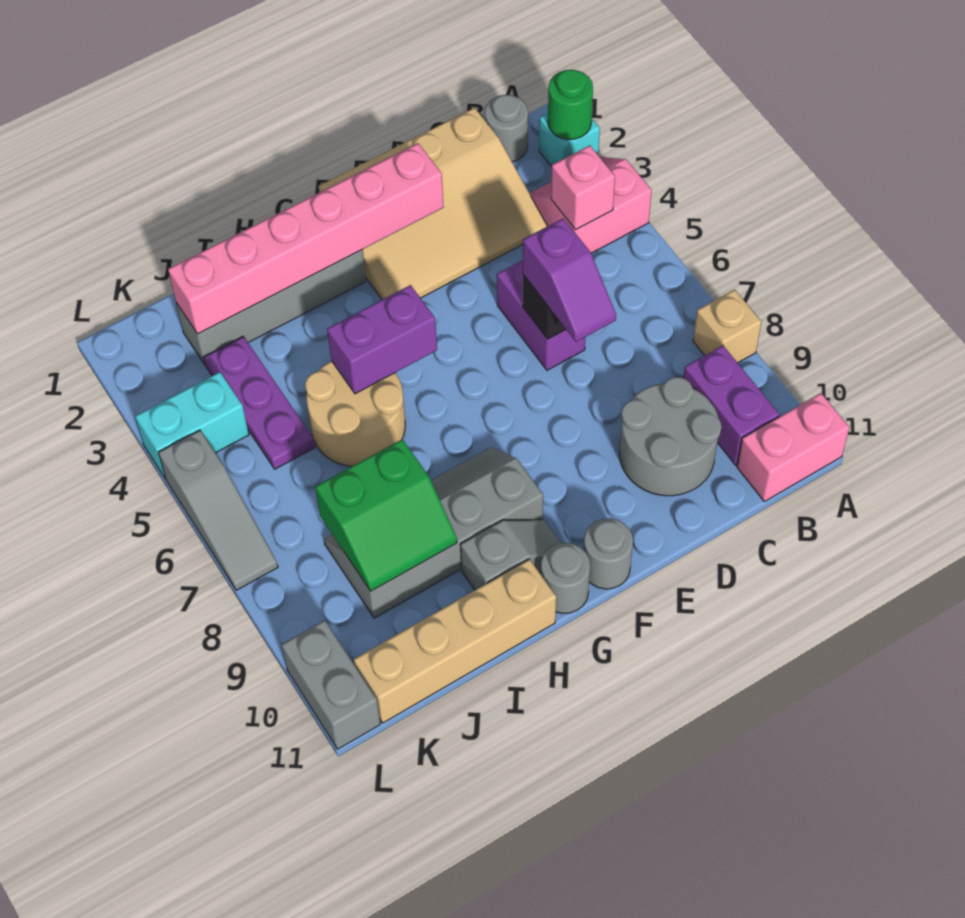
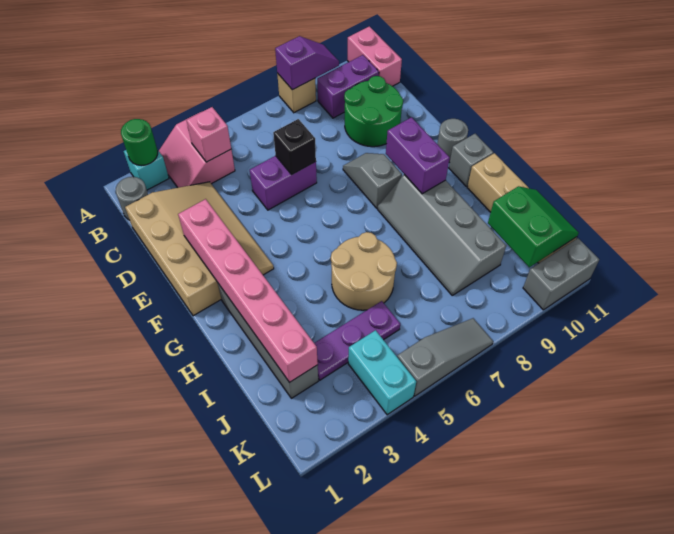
grey round brick C9:D10 level 1 -> green round brick C9:D10 level 1
purple slope D6:D7 level 3 top 6 -> purple slope A8:A9 level 2 top 8
purple brick G5:H5 level 2 -> purple brick F9:G9 level 2
grey slope G10:H10 level 1 top H -> grey slope E8:F8 level 1 top F
grey round brick G11 level 1 -> grey brick G11 level 1
green slope I8:J9 level 2 top 8 -> green slope J10:K11 level 2 top 10

